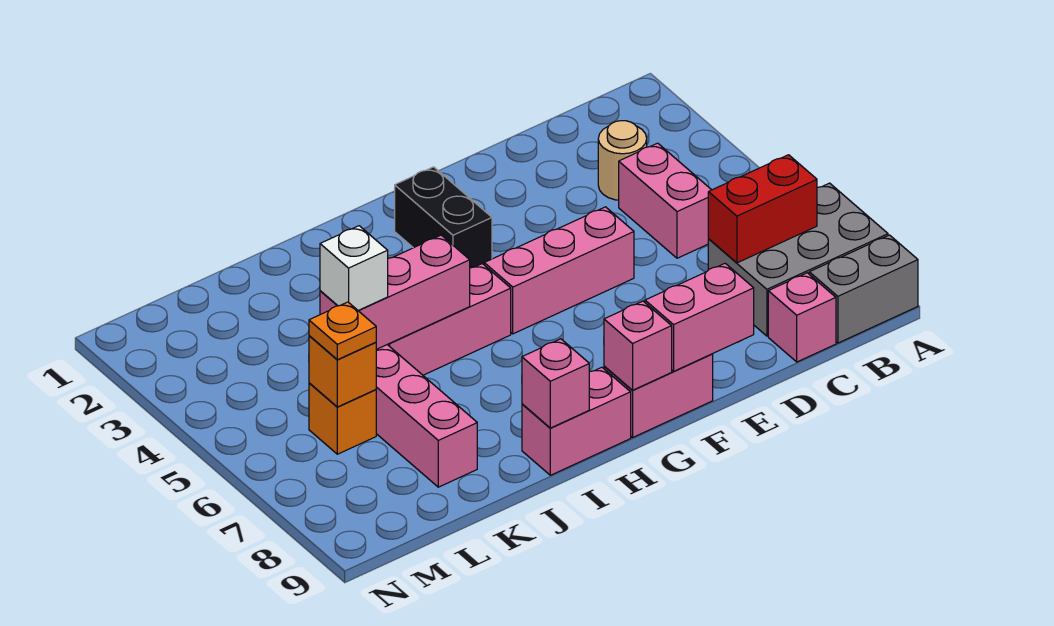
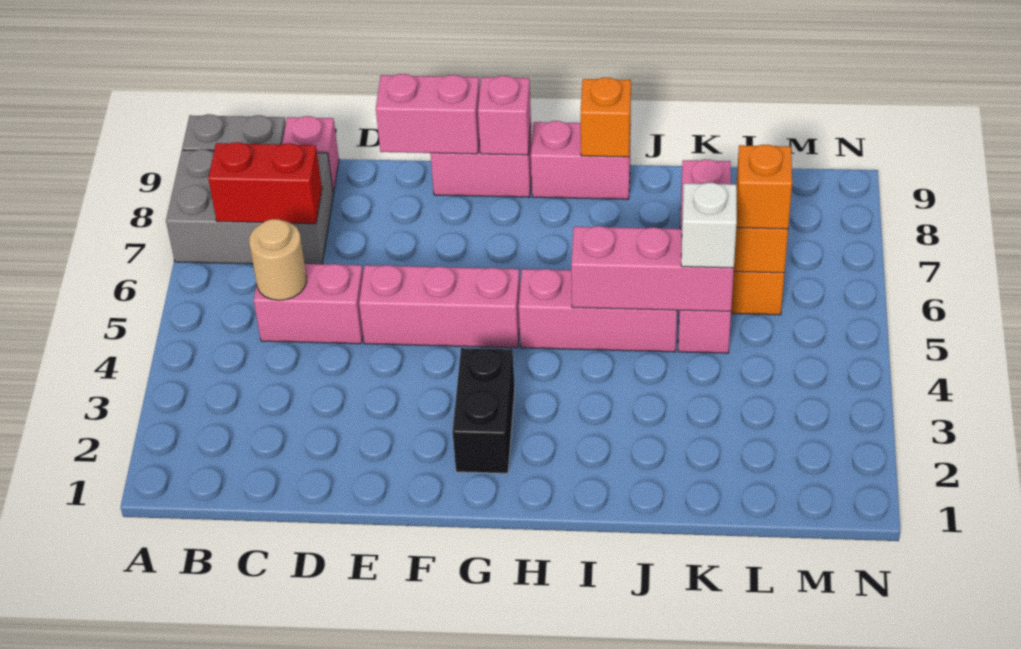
tan round brick C3 level 1 -> tan round brick C5 level 2
pink brick C4:C5 level 1 -> pink brick C5:D5 level 1
pink brick I9 level 2 -> orange brick I9 level 2
orange plate L6 level 3 -> orange brick L6 level 3

